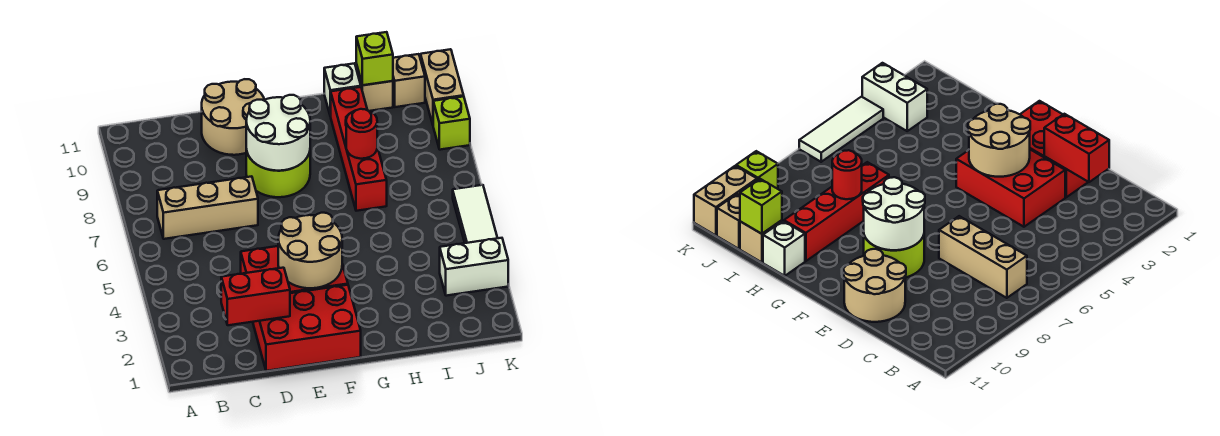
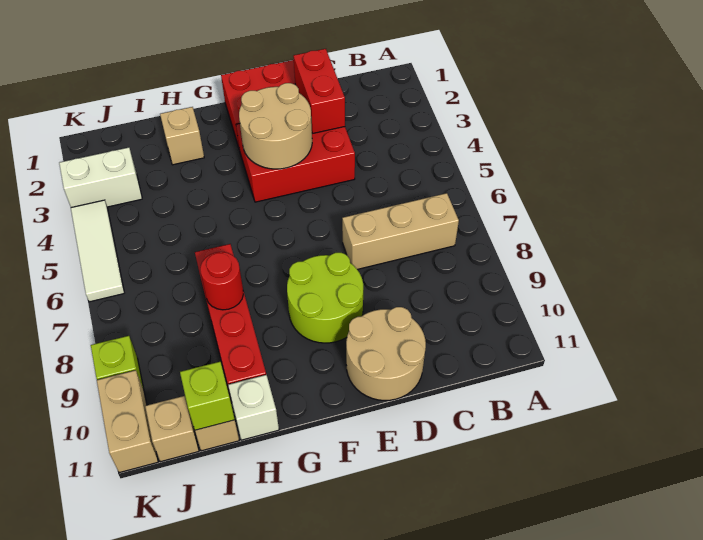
red brick C2:D2 level 2 -> red brick D2:D3 level 2
white round brick E8:F9 level 2 -> none
none -> tan brick H2 level 1

